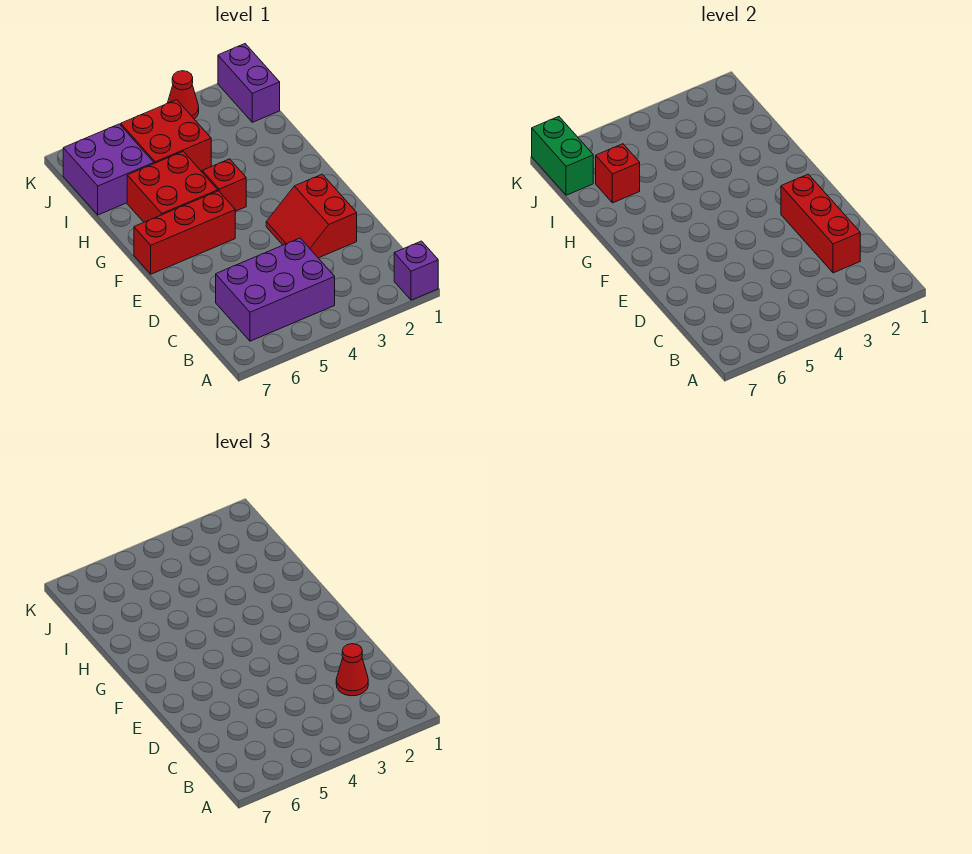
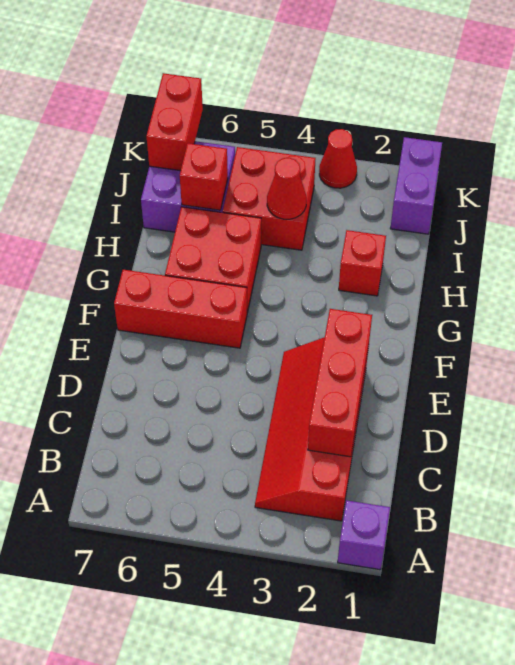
purple brick B4:C6 level 1 -> none
red cone C2 level 3 -> red cone I4 level 2
red slope D2:E3 level 1 top 2 -> red slope B2:E3 level 1 top 2
red brick G4 level 1 -> red brick H2 level 1
green brick J7:K7 level 2 -> red brick J7:K7 level 2

